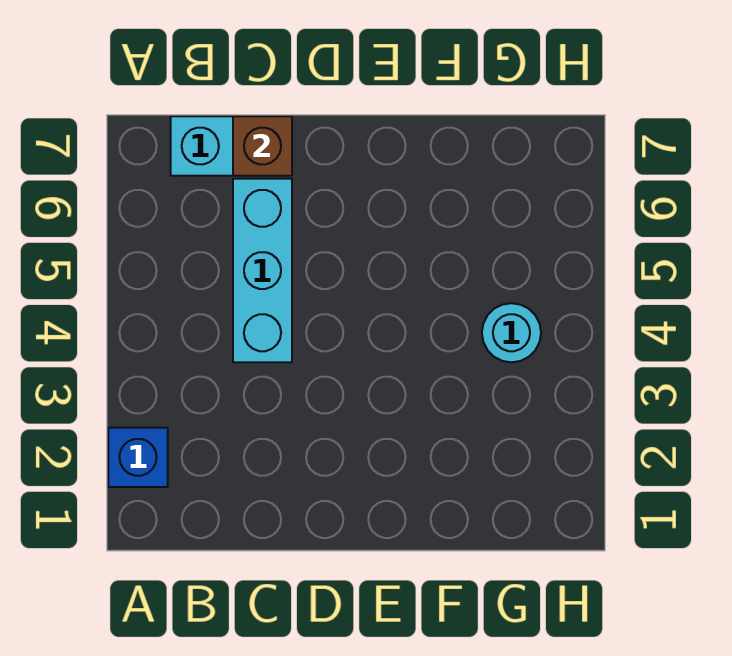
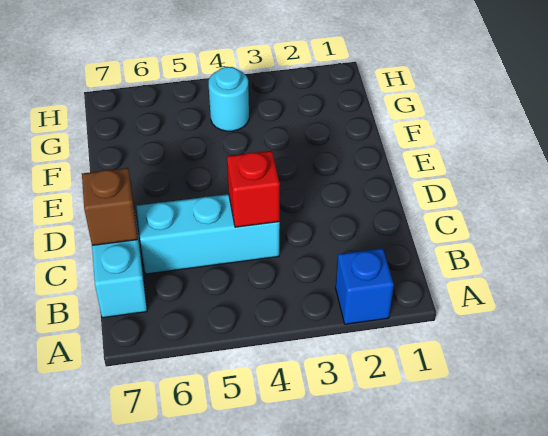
none -> red brick C4 level 2

